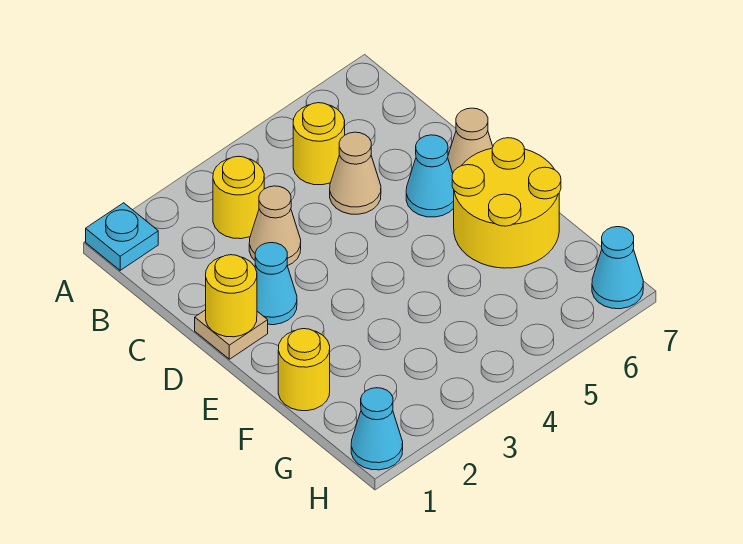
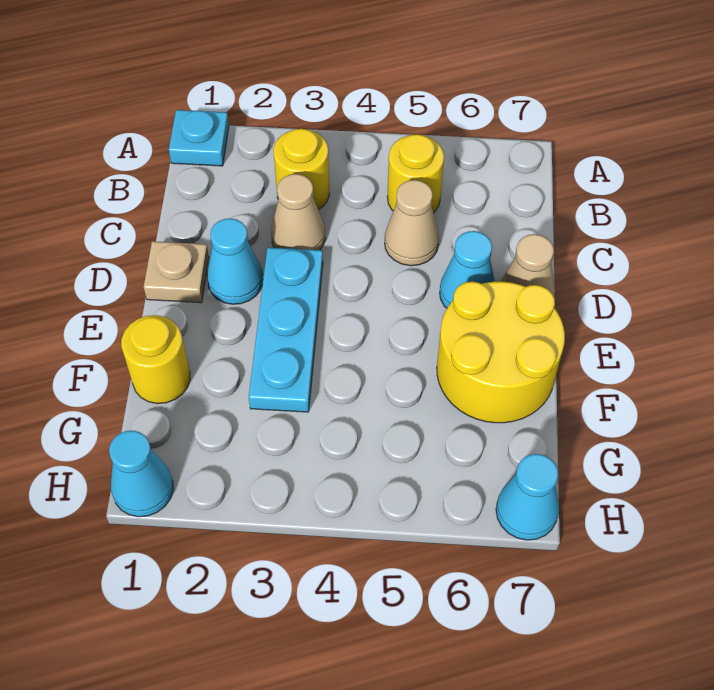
yellow round brick D1 level 2 -> none
none -> cyan plate D3:F3 level 1

